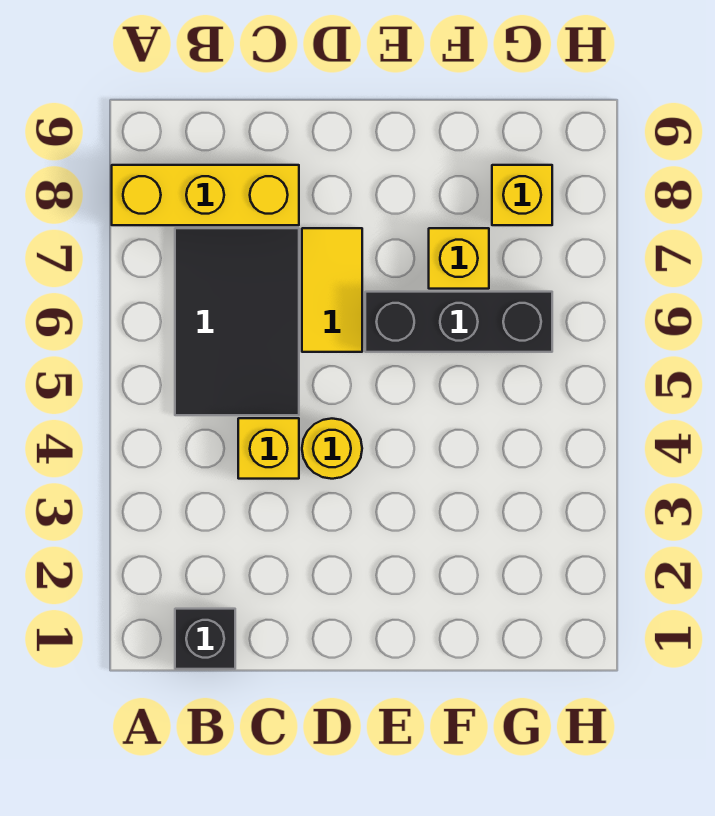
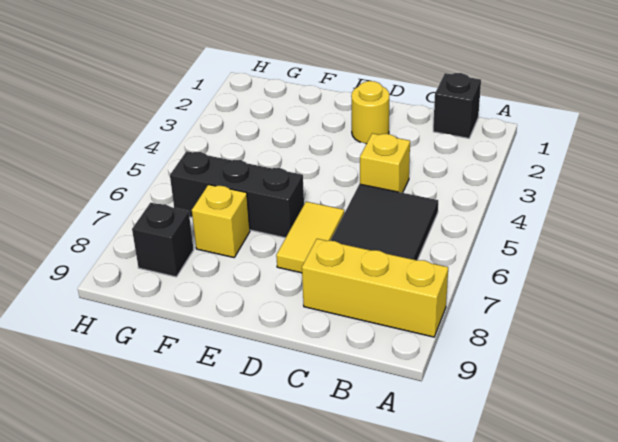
yellow round brick D4 level 1 -> yellow round brick D2 level 1
yellow brick G8 level 1 -> black brick G8 level 1

